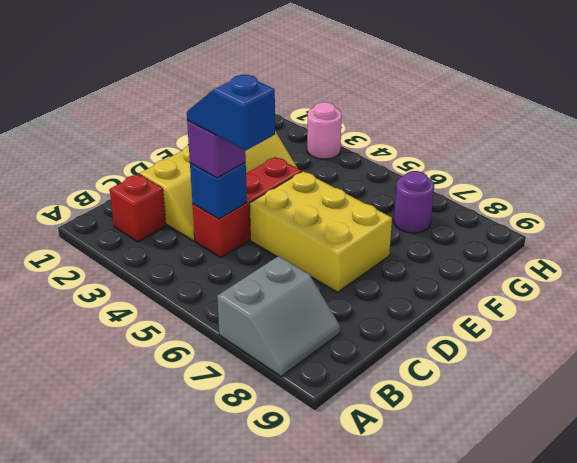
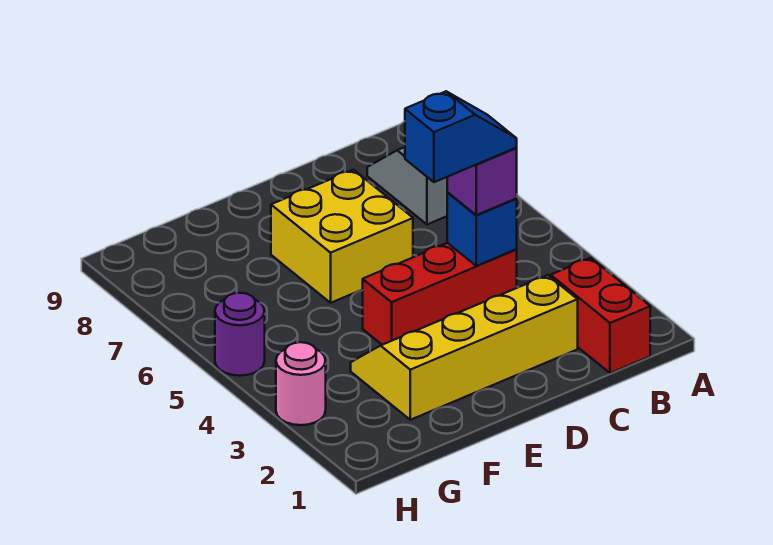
red brick B2 level 1 -> red brick B1:B2 level 1
blue slope C4:C5 level 4 top 5 -> blue slope C4:D4 level 4 top D
yellow brick D5:E7 level 1 -> yellow brick D6:E7 level 1
purple round brick G7 level 1 -> purple round brick H5 level 1

